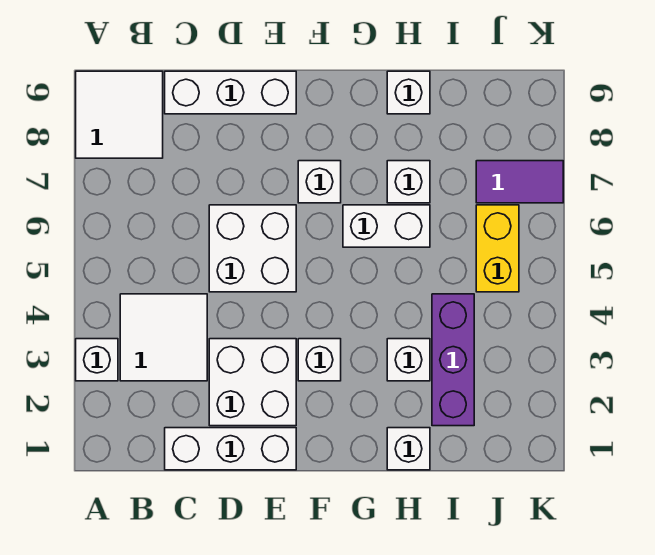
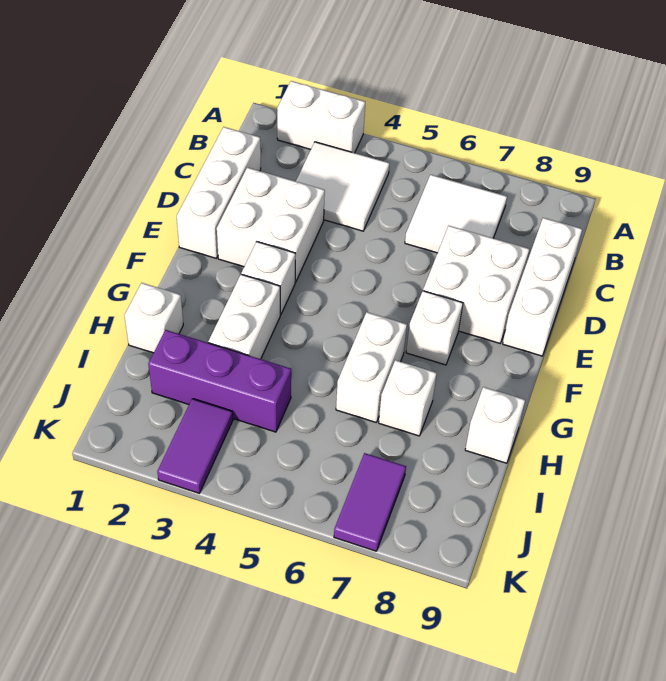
white brick A3 level 1 -> white brick A2:A3 level 1
white tile A8:B9 level 1 -> white tile B6:C7 level 1
white brick D5:E6 level 1 -> white brick D7:E8 level 1
white brick H3 level 1 -> white brick G3:H3 level 1
none -> purple tile J3:K3 level 1
yellow brick J5:J6 level 1 -> none

